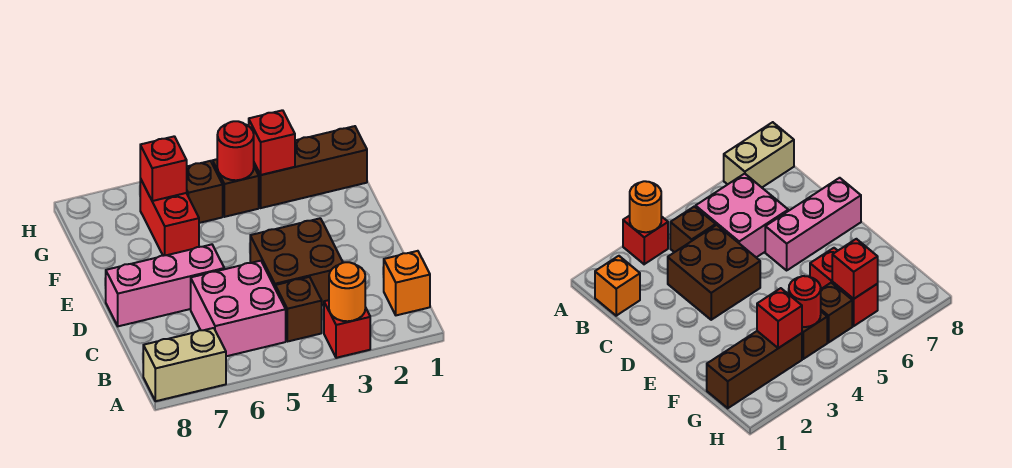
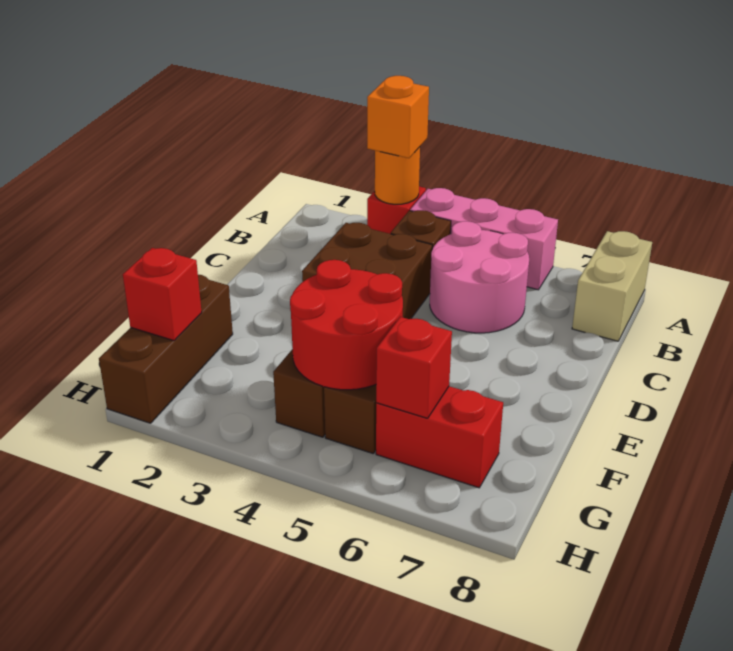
tan brick A7:A8 level 1 -> tan brick A8:B8 level 1
orange brick B1 level 1 -> orange brick A3 level 3
pink brick B5:C6 level 1 -> pink round brick B5:C6 level 1
pink brick D6:D8 level 1 -> pink brick A4:A6 level 1
red brick F6:G6 level 1 -> red brick G6:G7 level 1
brown brick G1:G3 level 1 -> brown brick F1:H1 level 1
red brick G3 level 2 -> red brick G1 level 2
red round brick G4 level 2 -> red round brick F4:G5 level 2

